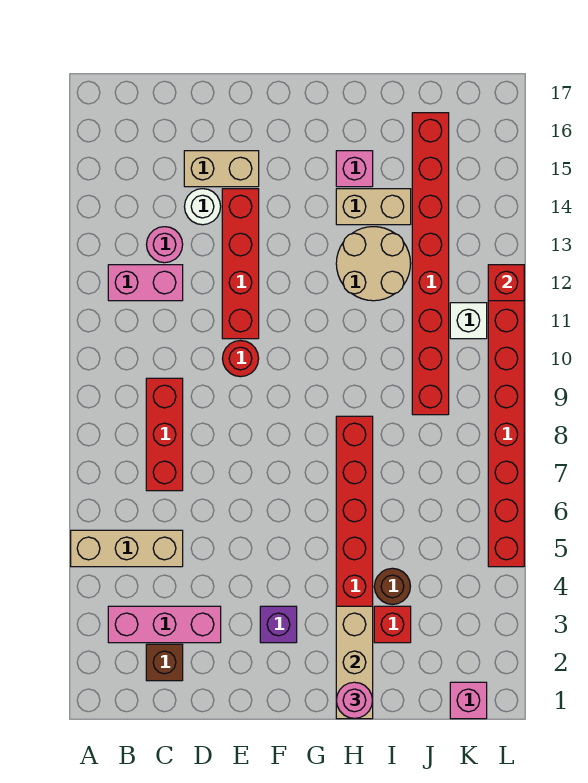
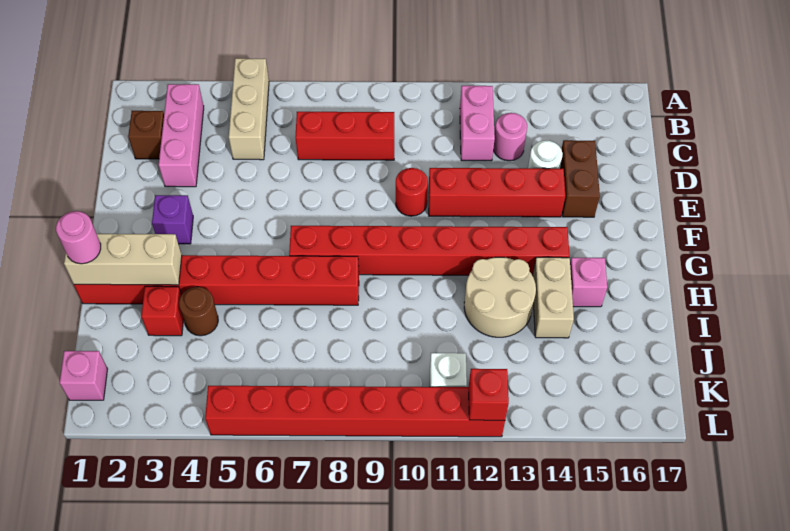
tan brick D15:E15 level 1 -> brown brick D15:E15 level 1
red brick J9:J16 level 1 -> red brick G7:G14 level 1

